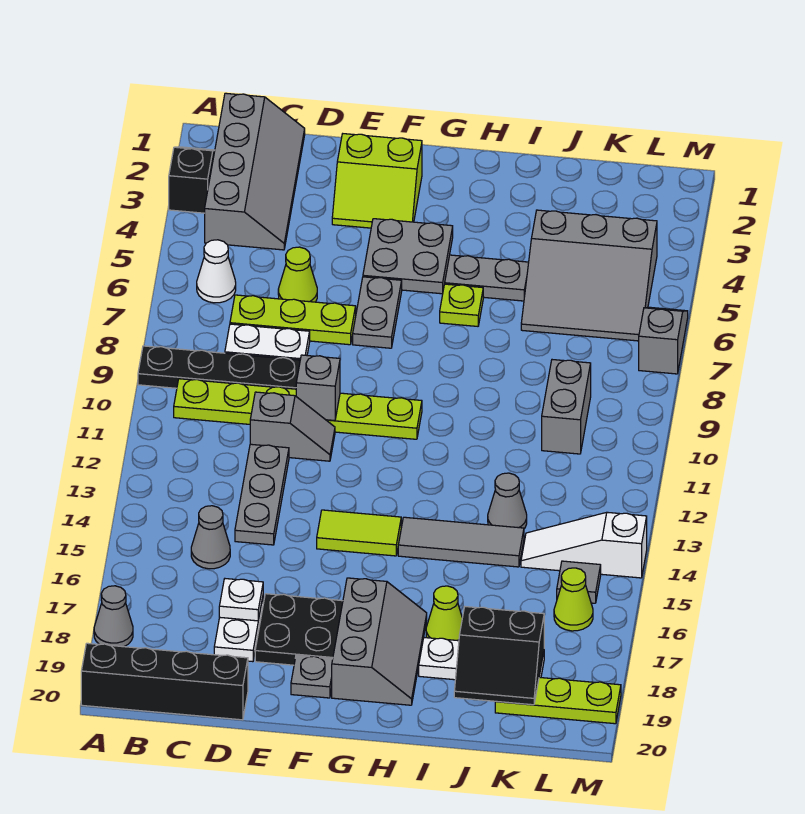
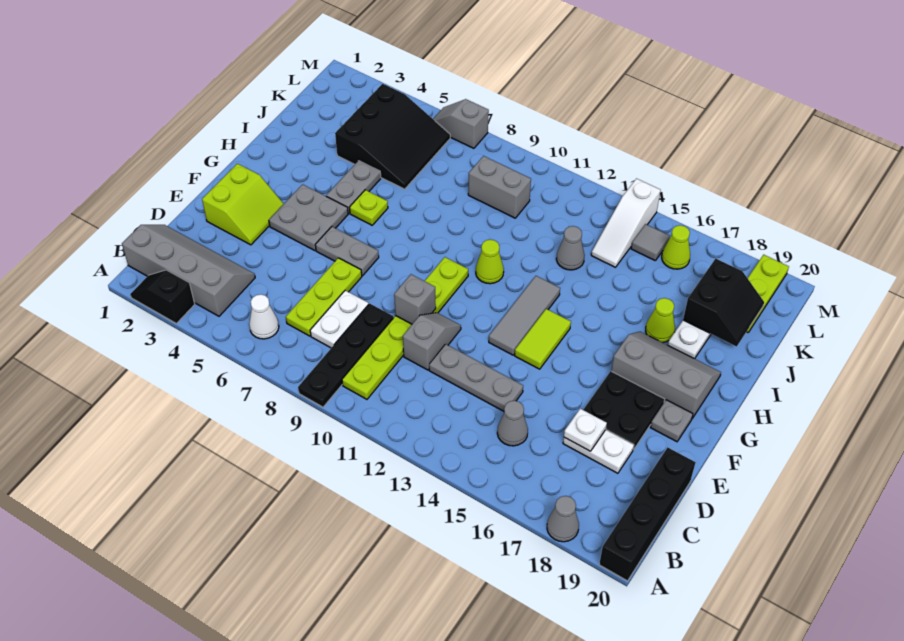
lime cone D6 level 1 -> lime cone H11 level 1
grey tile H14:J14 level 1 -> grey tile F13:H13 level 1
grey slope J4:L6 level 1 top 4 -> black slope J4:L6 level 1 top 4

